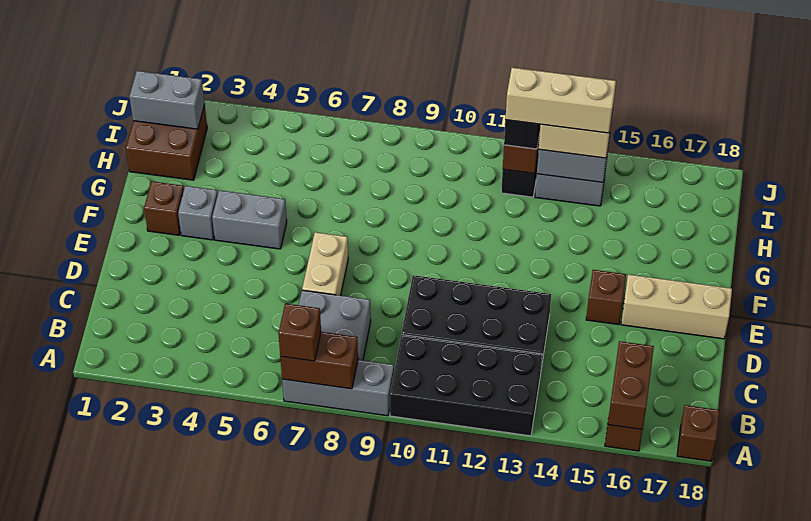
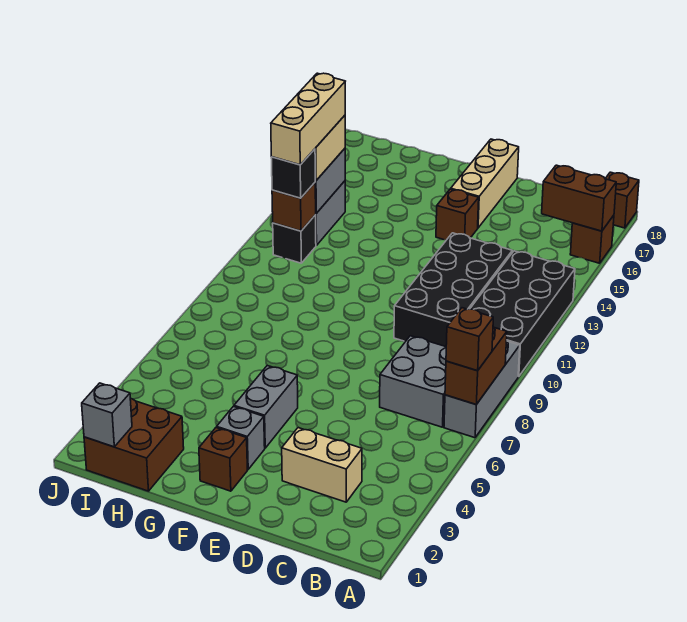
tan brick D7:E7 level 1 -> tan brick C3:D3 level 1
grey brick I1:I2 level 2 -> grey brick I1 level 2

